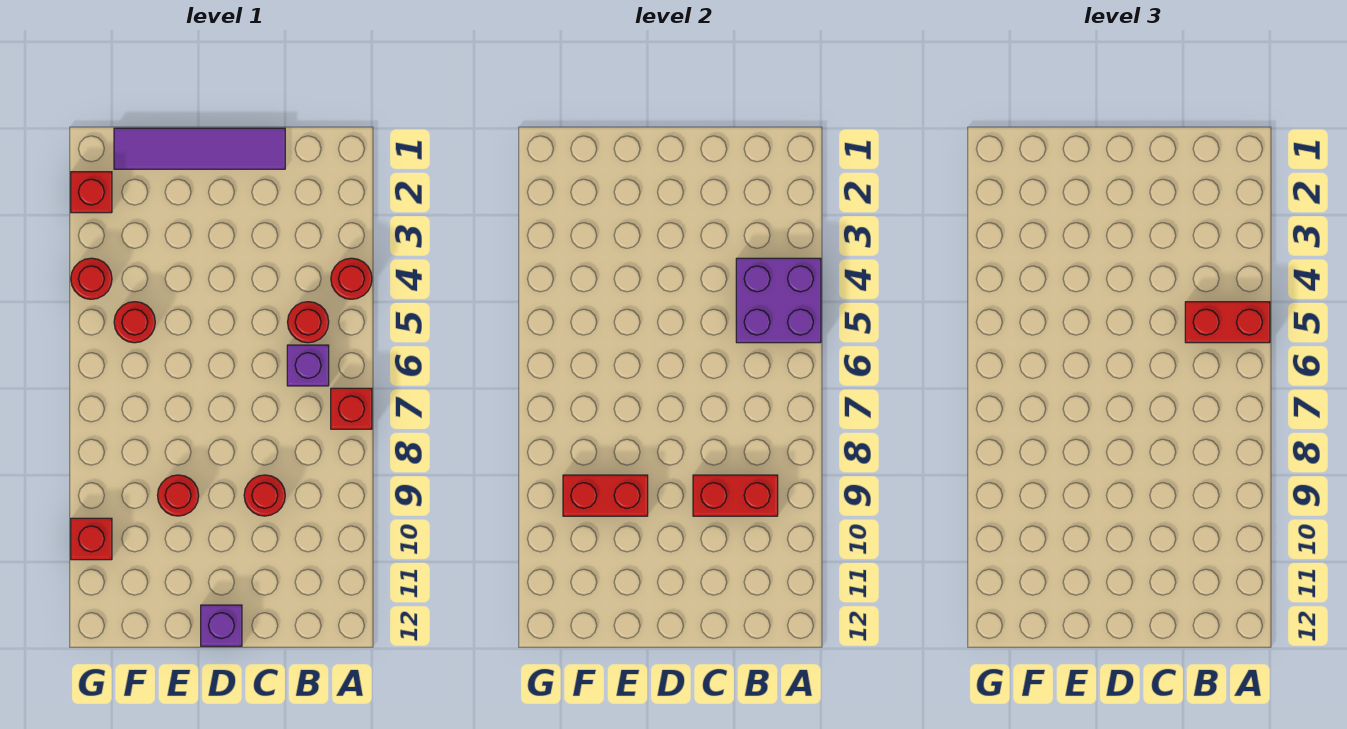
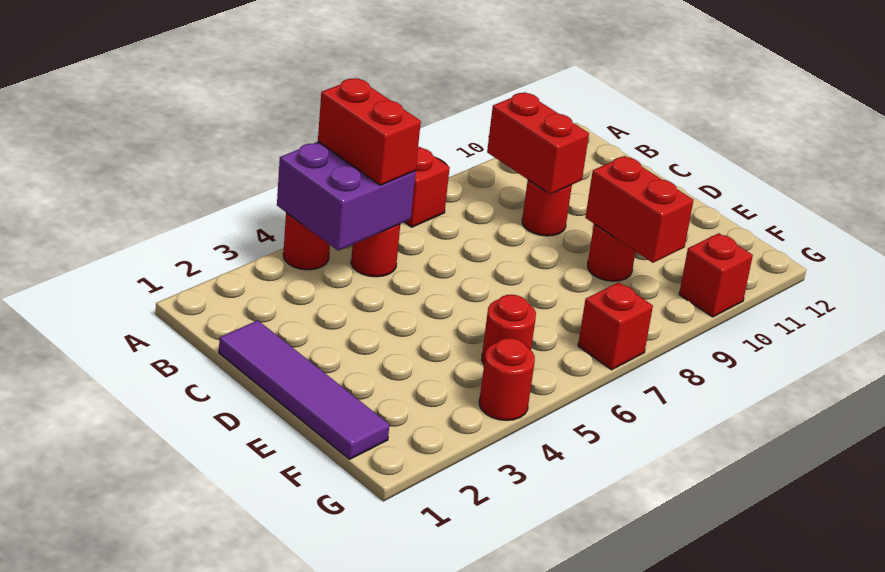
purple brick B6 level 1 -> none
purple brick D12 level 1 -> none
red brick G2 level 1 -> red brick G7 level 1

